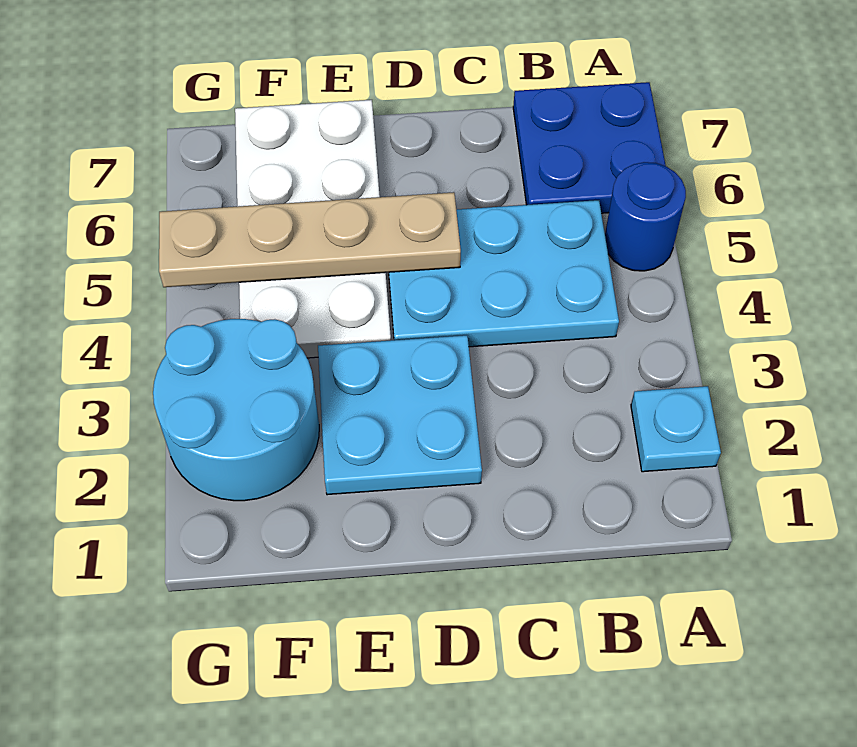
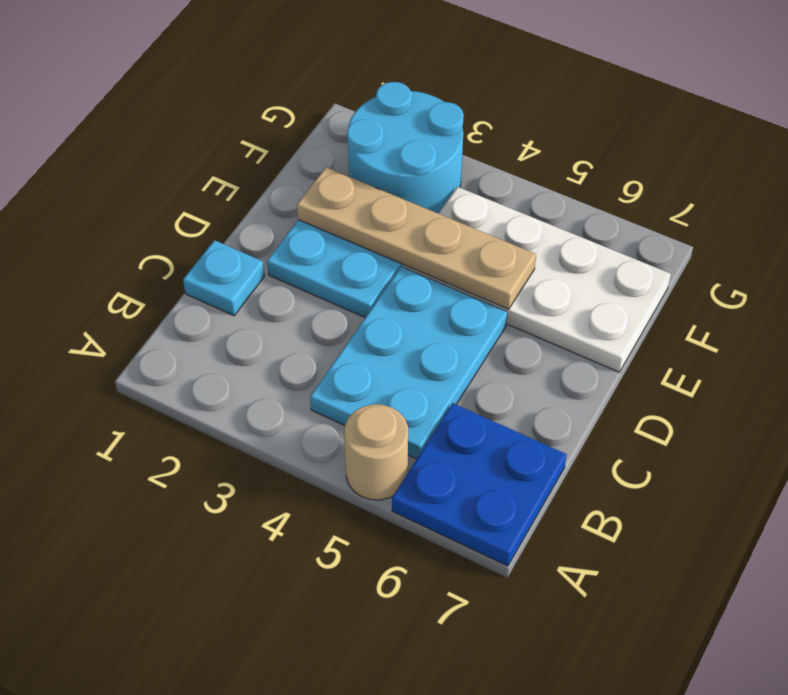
cyan plate A2 level 1 -> cyan plate C1 level 1
blue round brick A5 level 1 -> tan round brick A5 level 1
tan plate D5:G5 level 2 -> tan plate E2:E5 level 2

